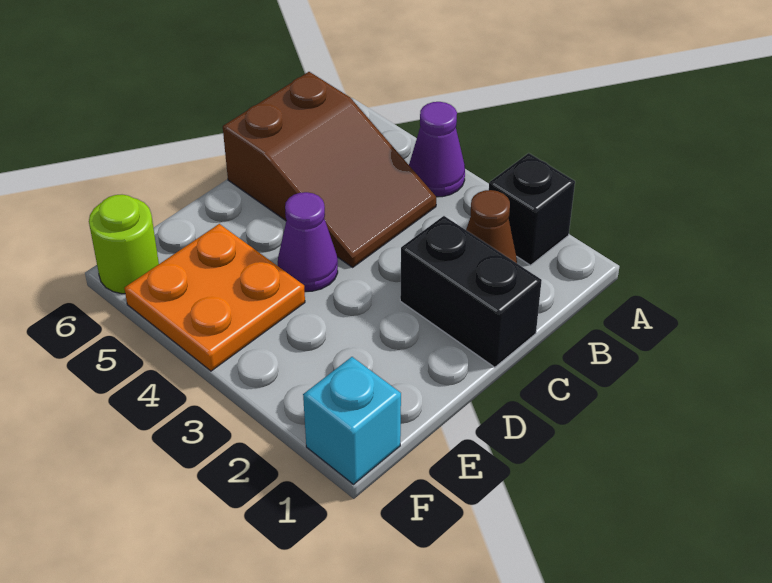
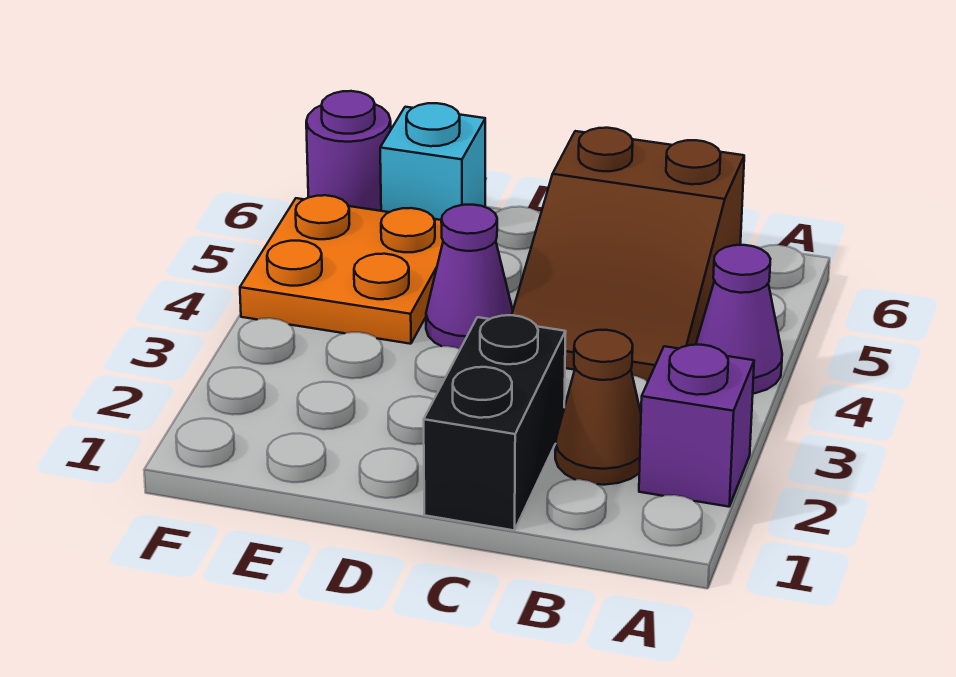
black brick A2 level 1 -> purple brick A2 level 1
cyan brick F1 level 1 -> cyan brick E6 level 1
lime round brick F6 level 1 -> purple round brick F6 level 1

